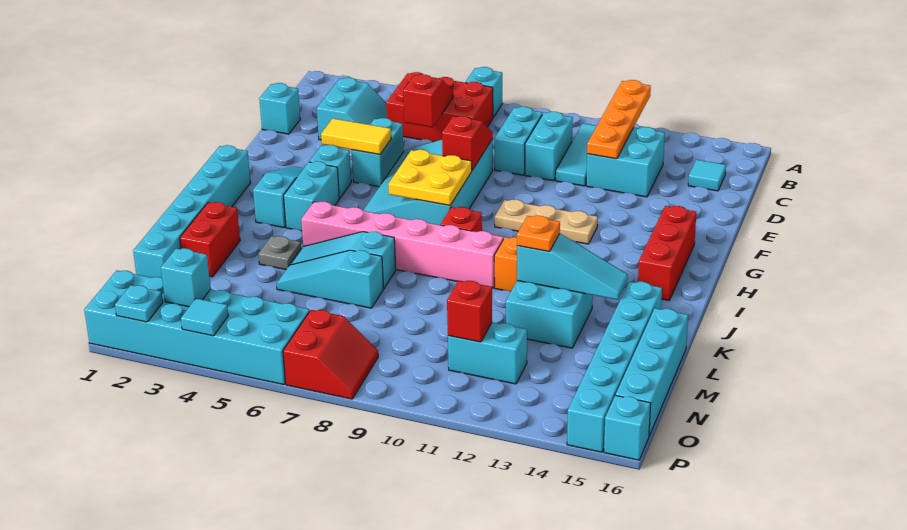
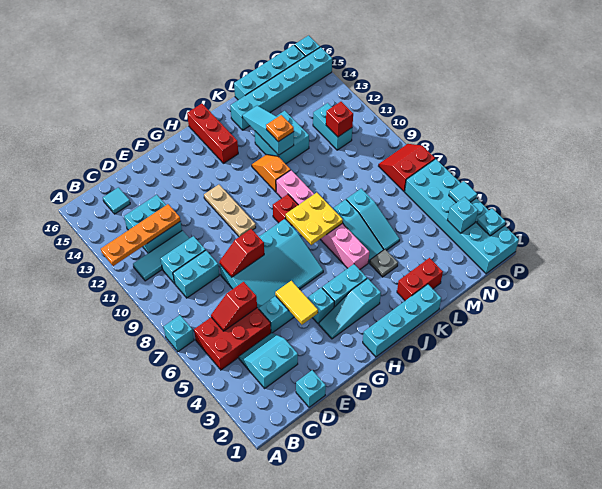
red brick B5:C7 level 1 -> red brick B5:D6 level 1
yellow plate G7:H8 level 2 -> yellow plate I7:J8 level 2
red brick G15:I15 level 1 -> red brick I14:I16 level 1
cyan brick H1:M1 level 1 -> cyan brick H1:K1 level 1

